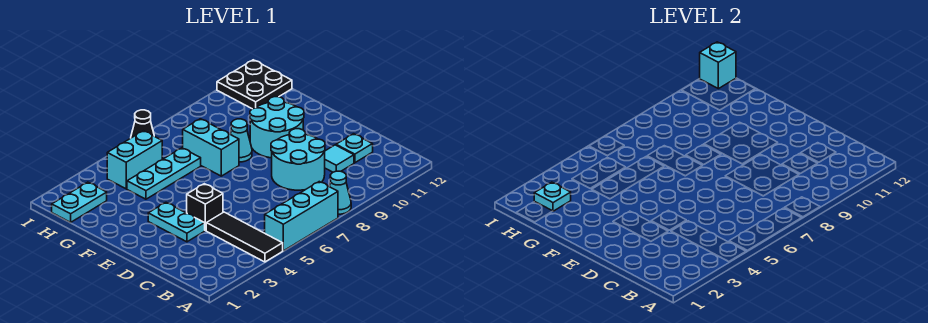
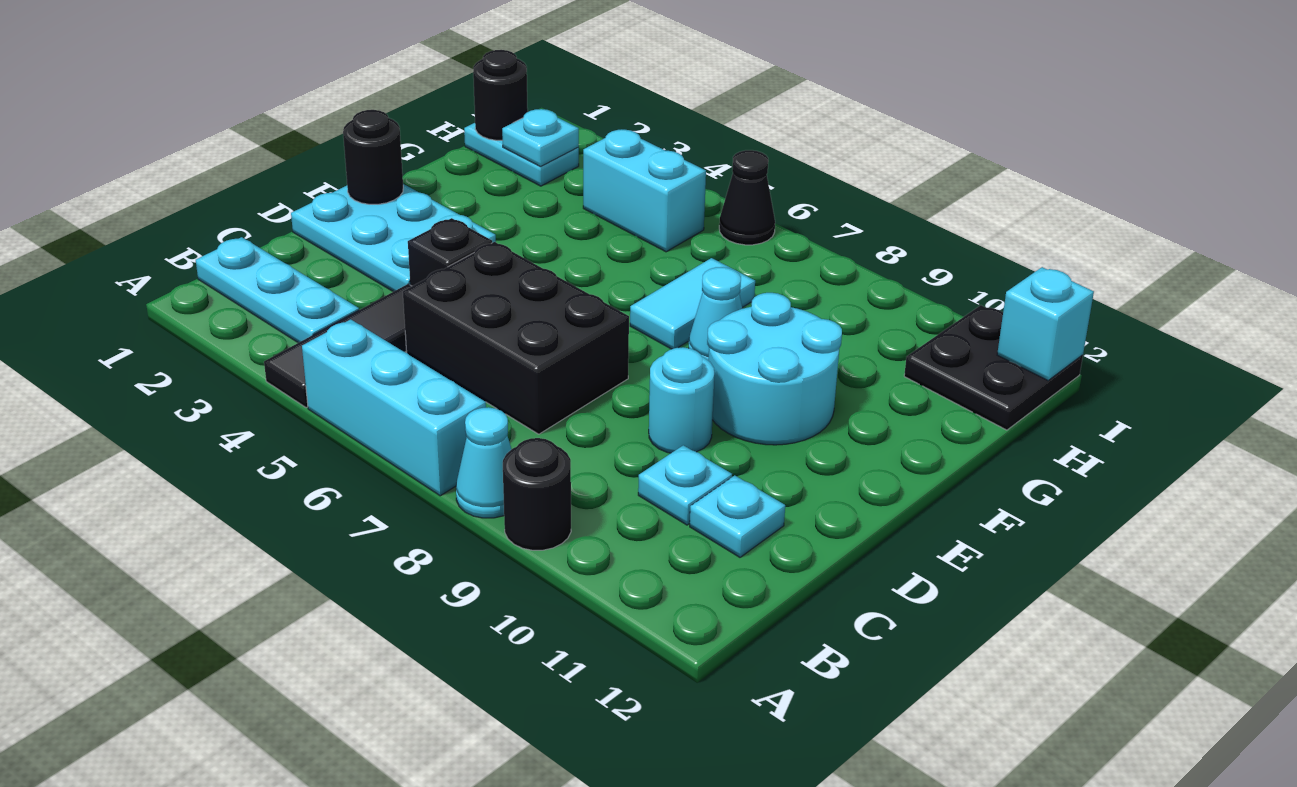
none -> black round brick A9 level 1
none -> black brick C5:D7 level 1
cyan round brick C8:D9 level 1 -> cyan round brick D9 level 1
cyan tile C10 level 1 -> cyan plate C10 level 1
cyan plate D3:E3 level 1 -> cyan plate D1:E3 level 1
none -> black round brick E1 level 2
cyan brick F7:G7 level 1 -> cyan tile F7:G7 level 1
cyan plate G4:G6 level 1 -> cyan plate B1:B3 level 1
none -> black round brick H1 level 2

